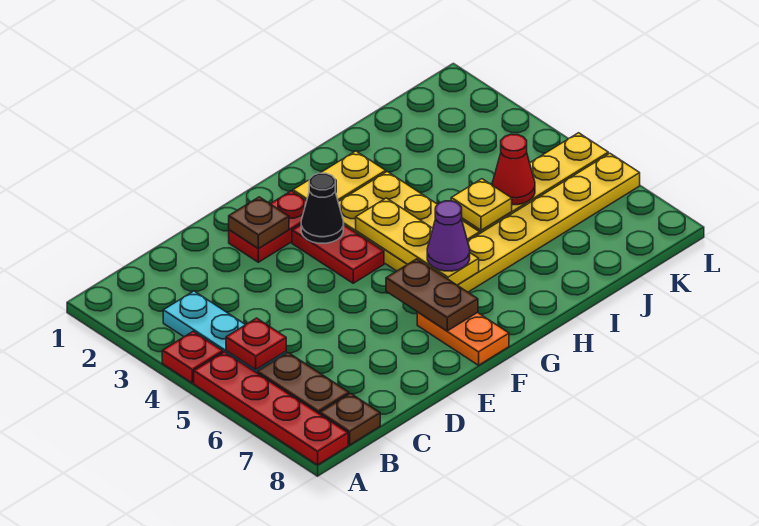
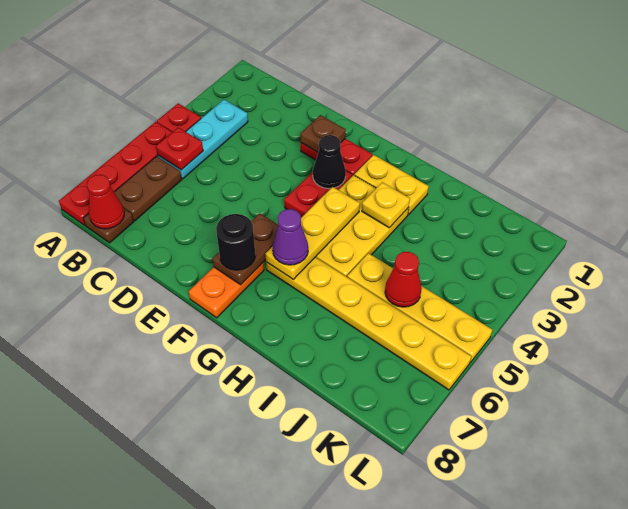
none -> red cone B8 level 2
none -> black round brick F7 level 3
yellow plate I5 level 2 -> yellow plate H3 level 2

